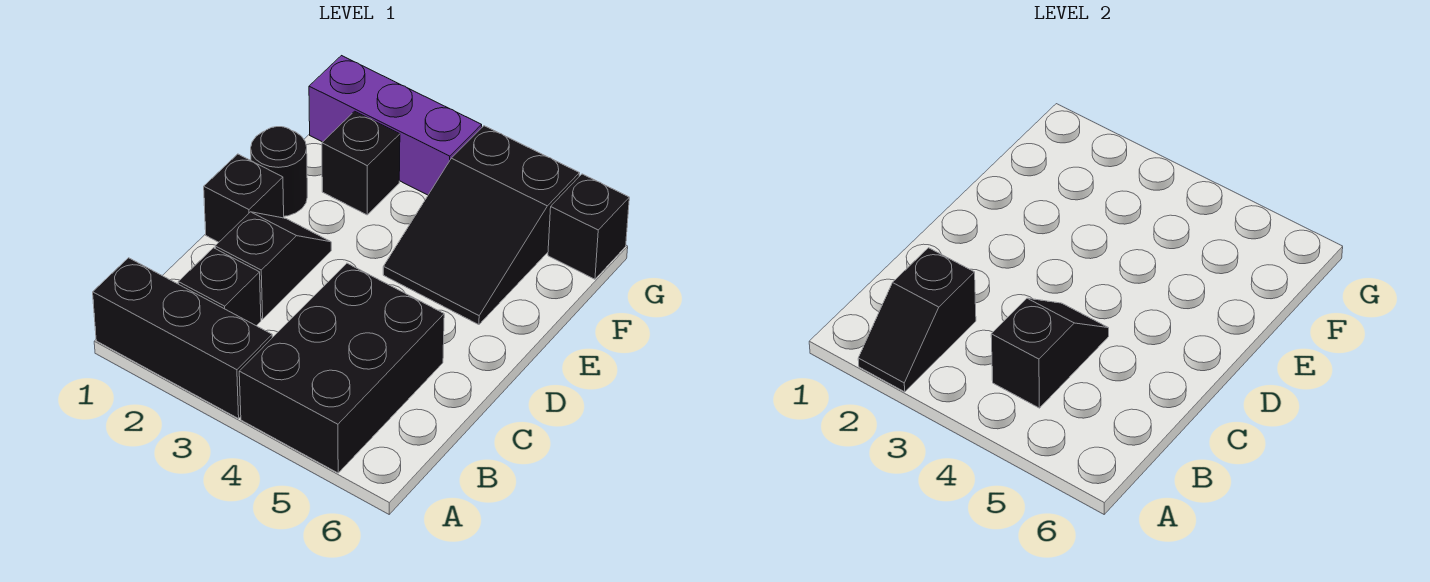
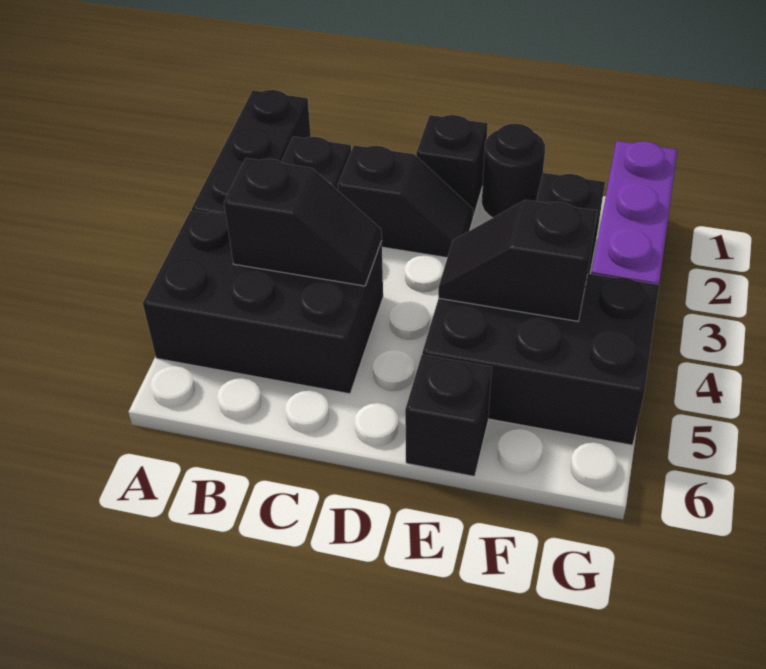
black slope A2:B2 level 2 top B -> black slope E4:F4 level 2 top F
black slope E4:G5 level 1 top G -> black brick E4:G5 level 1
black brick G6 level 1 -> black brick E6 level 1

